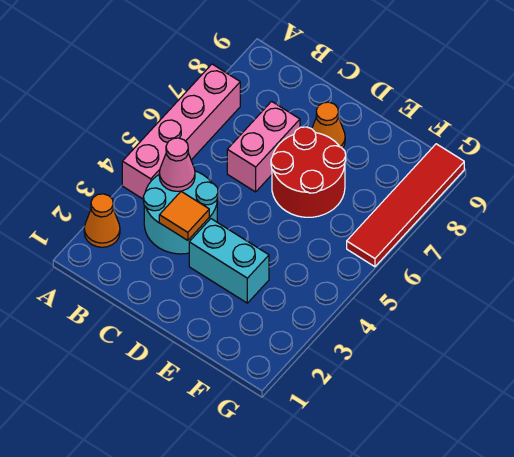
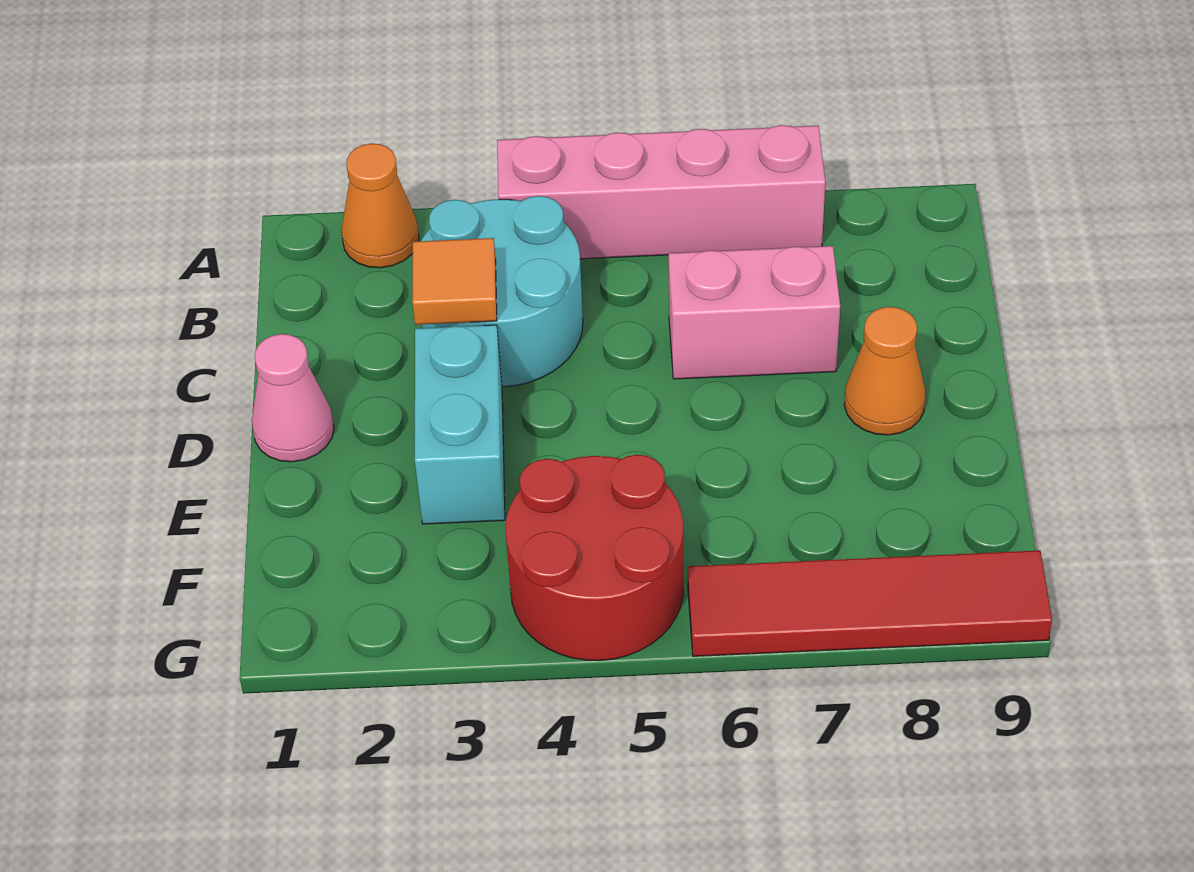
pink cone B4 level 2 -> pink cone D1 level 1
red round brick D6:E7 level 1 -> red round brick F4:G5 level 1

